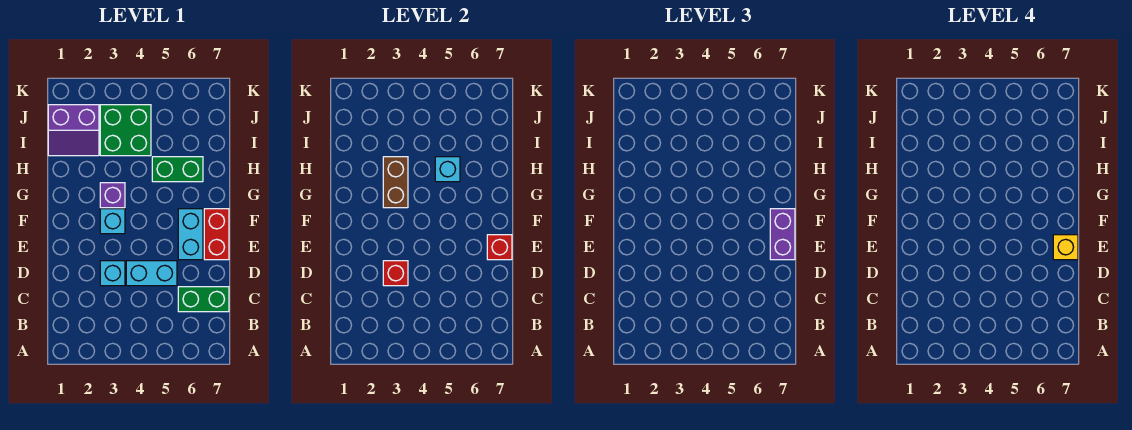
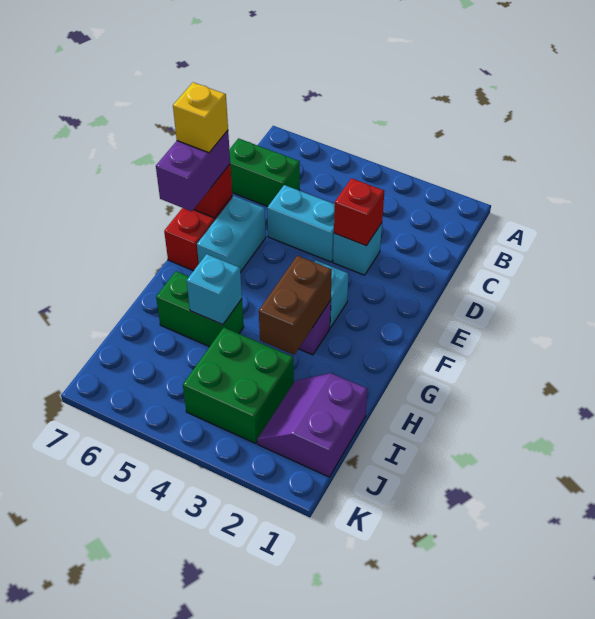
purple slope I1:J2 level 1 top J -> purple slope I1:J2 level 1 top 1

